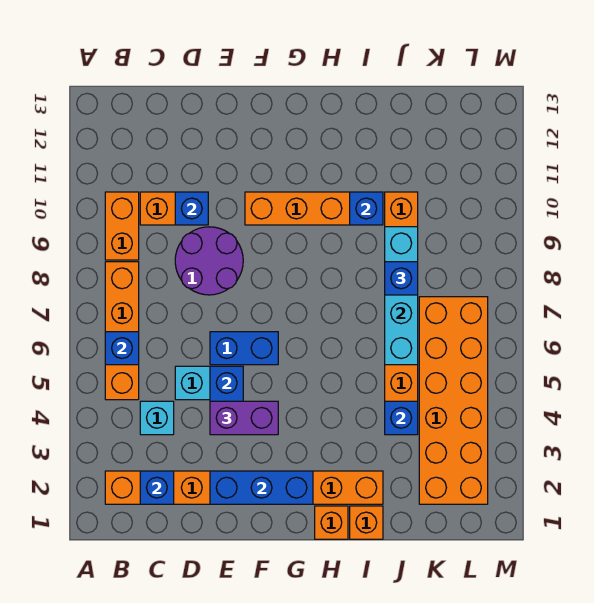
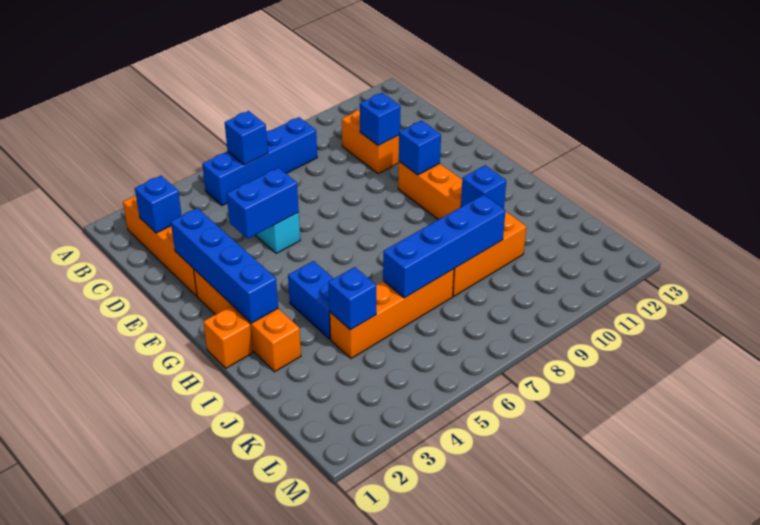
orange brick B5:B8 level 1 -> blue brick B5:B8 level 1
orange brick B9:B10 level 1 -> none
cyan brick C4 level 1 -> none
purple round brick D8:E9 level 1 -> none
blue brick E2:G2 level 2 -> blue brick E2:H2 level 2
purple brick E4:F4 level 3 -> none
blue brick E6:F6 level 1 -> blue brick H4:I4 level 1
orange brick I1 level 1 -> none
cyan brick J6:J9 level 2 -> blue brick J6:J9 level 2
blue brick J8 level 3 -> blue brick F10 level 2
orange brick K2:L7 level 1 -> none

